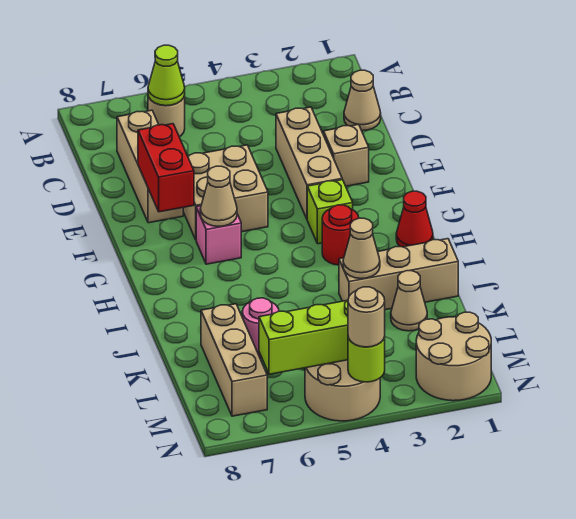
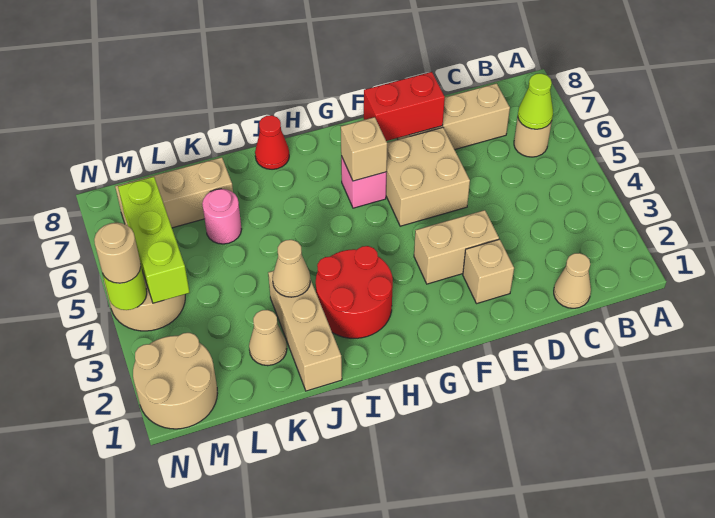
tan brick D3:F3 level 1 -> tan brick E3:F3 level 1
lime brick G3 level 1 -> none
tan cone G6 level 2 -> tan brick G6 level 2
red cone H1 level 1 -> red cone I8 level 1
red round brick H3 level 1 -> red round brick H2:I3 level 1

